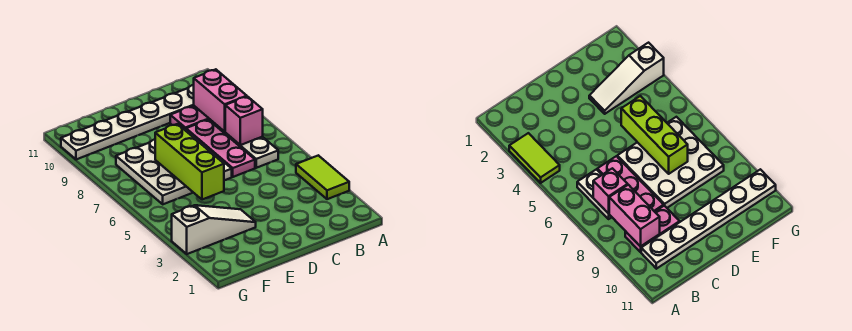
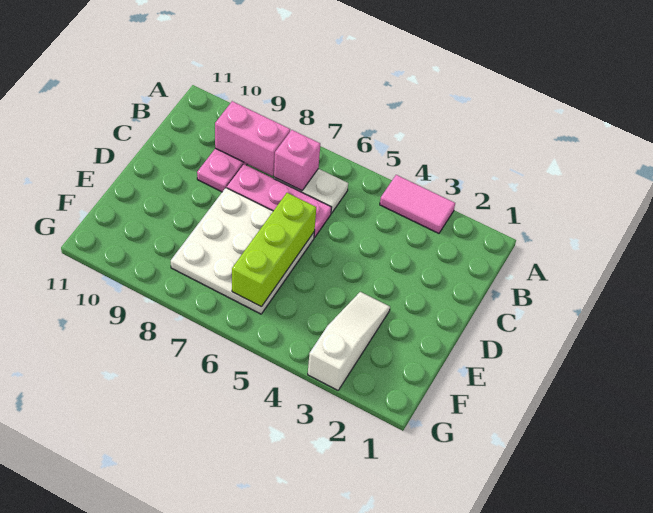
lime tile A3:A4 level 1 -> pink tile A3:A4 level 1
white plate B10:G10 level 1 -> none
lime brick E5:E7 level 2 -> lime brick D6:F6 level 2

